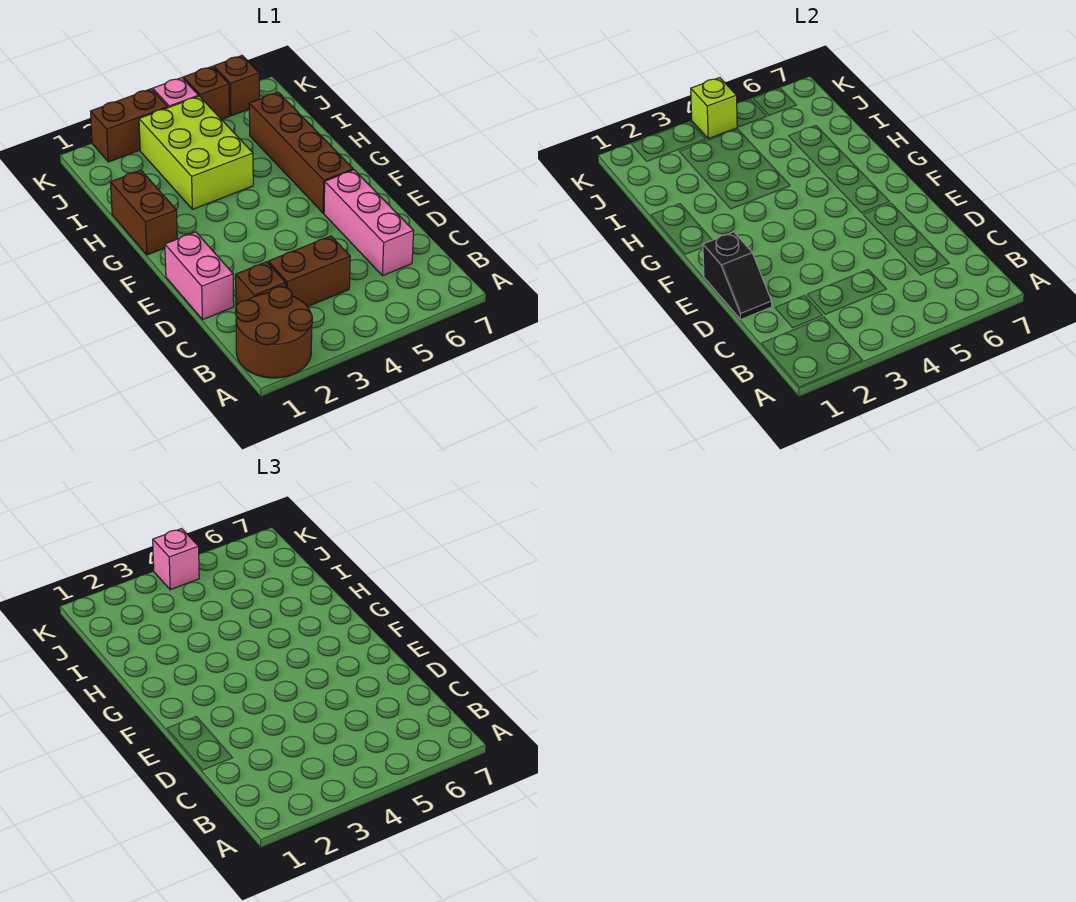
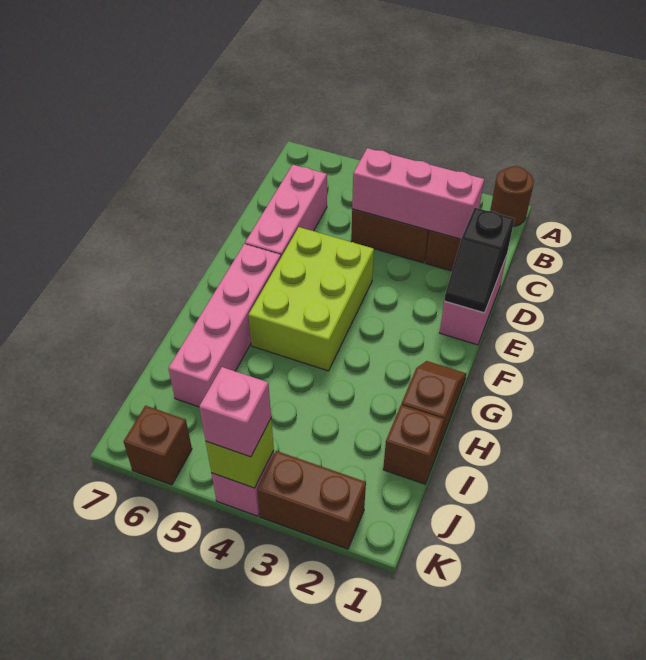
brown round brick A1:B2 level 1 -> brown round brick A1 level 1
none -> pink brick C2:C4 level 2
black slope D1:E1 level 2 top E -> black slope D1:E1 level 2 top D
brown brick F6:I6 level 1 -> pink brick F6:I6 level 1
brown brick G1:H1 level 1 -> brown slope G1:H1 level 1 top H
lime brick H3:J4 level 1 -> lime brick E4:G5 level 1
brown brick K5 level 1 -> brown brick I1 level 1

